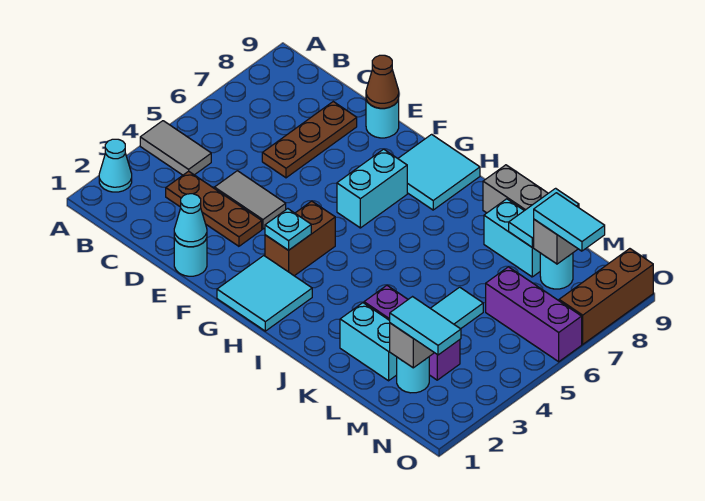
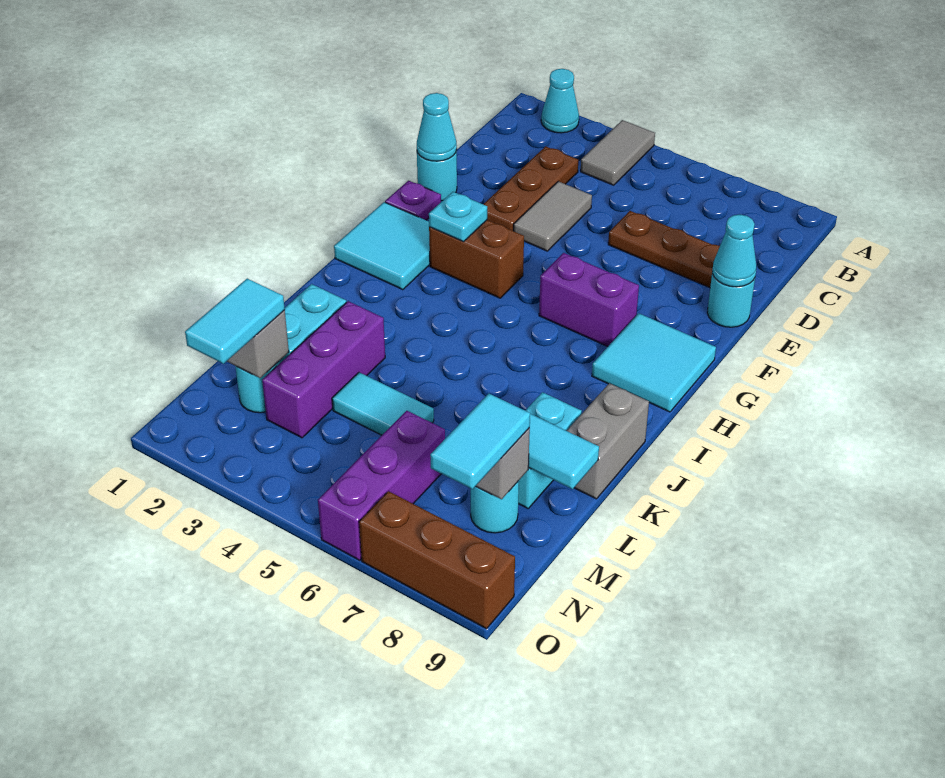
brown cone E9 level 2 -> cyan cone E9 level 2
none -> purple plate F1 level 1
cyan brick G6:G7 level 1 -> purple brick G6:G7 level 1

